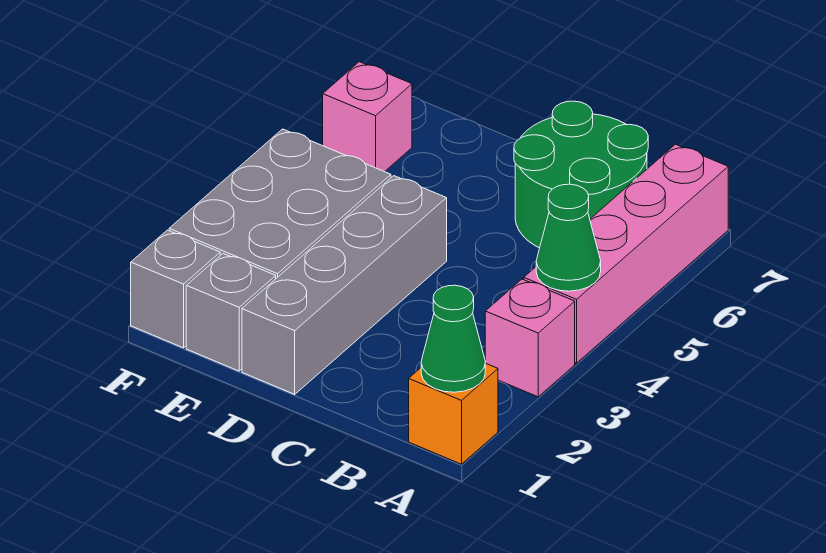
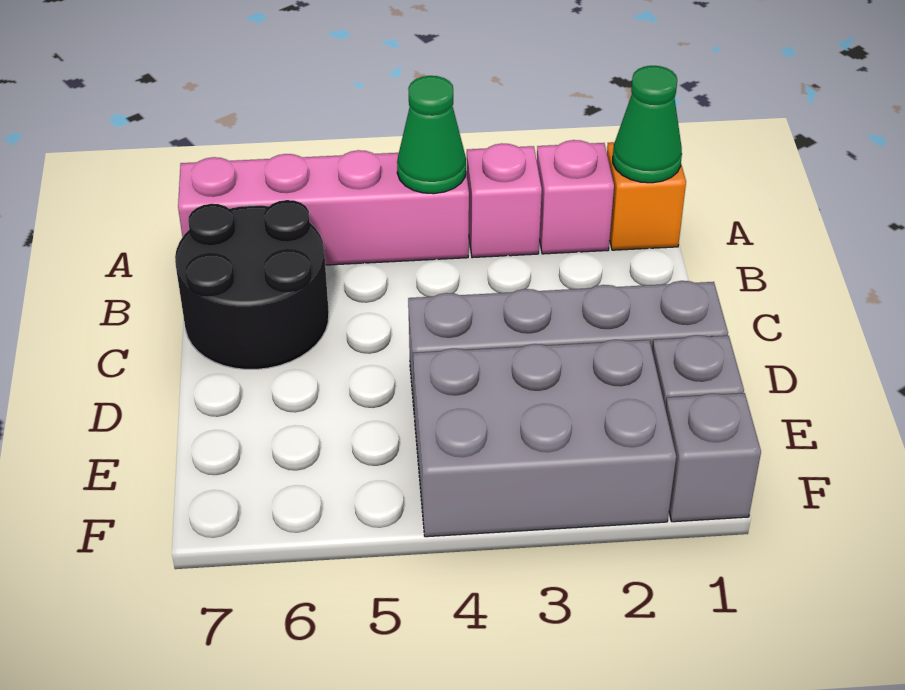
green round brick B6:C7 level 1 -> black round brick B6:C7 level 1
pink brick F6 level 1 -> pink brick A2 level 1

